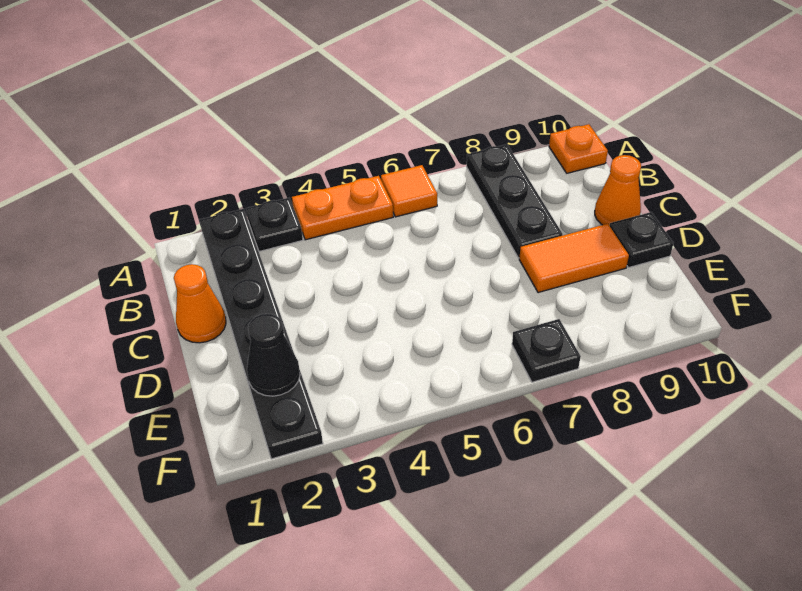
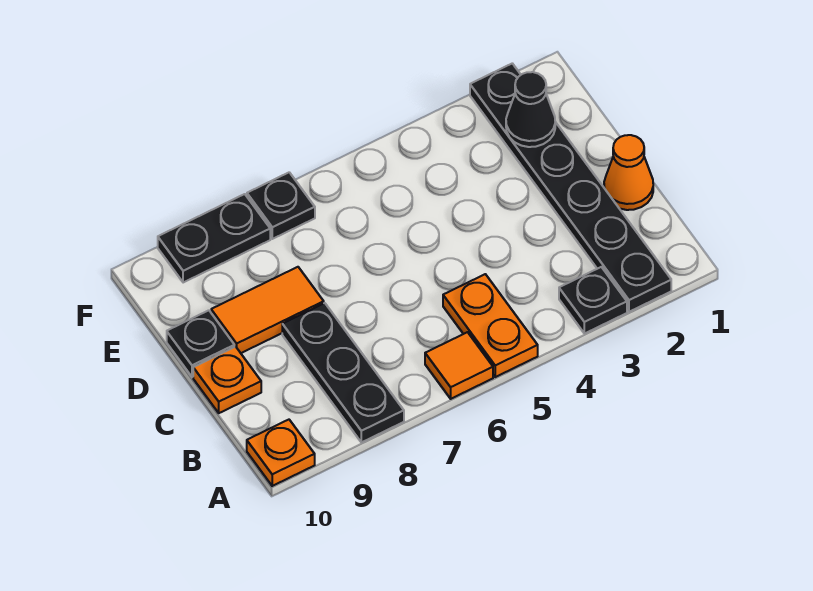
orange plate A4:A5 level 1 -> orange plate A5:B5 level 1
orange cone C10 level 1 -> orange plate C10 level 1
none -> black plate F8:F9 level 1

